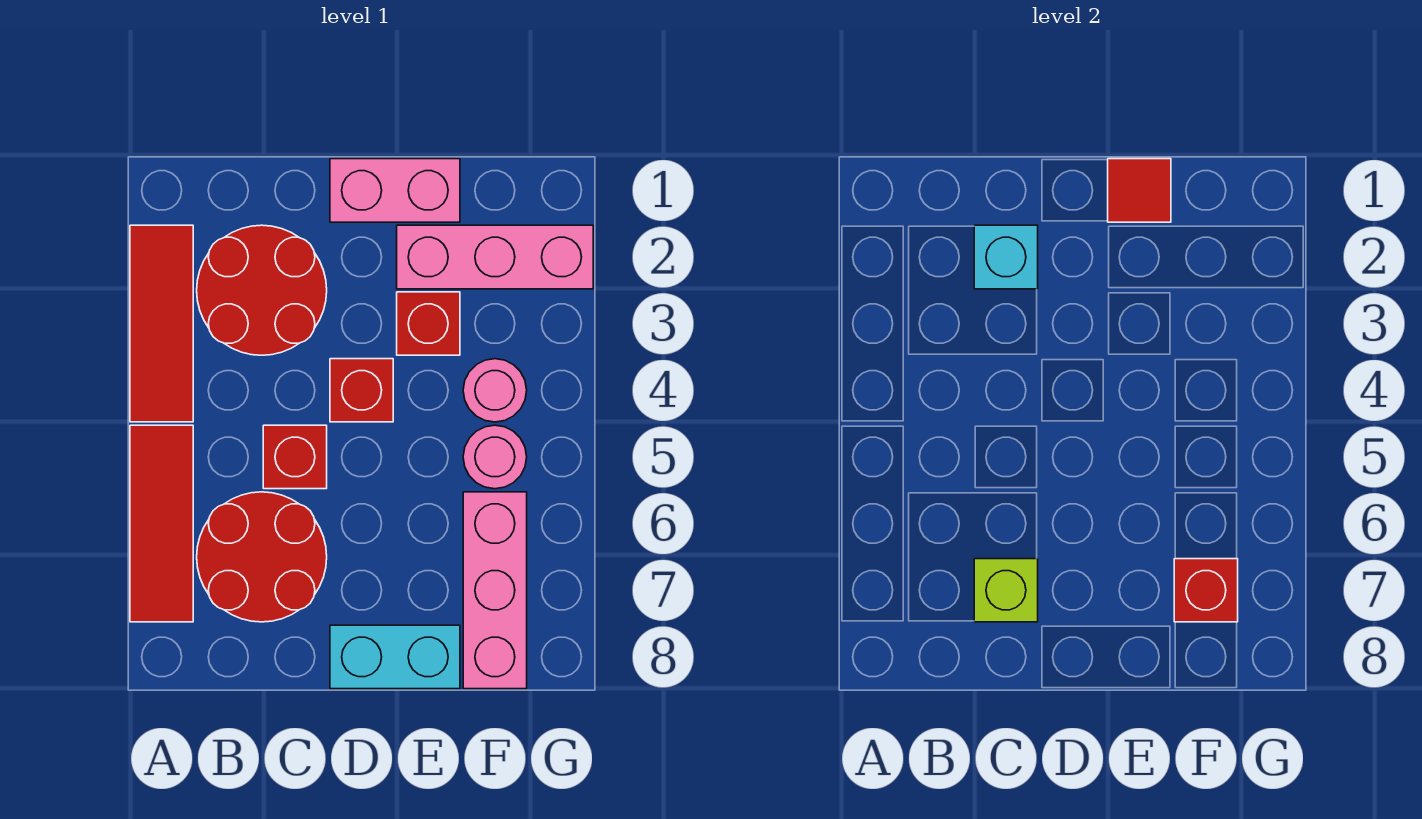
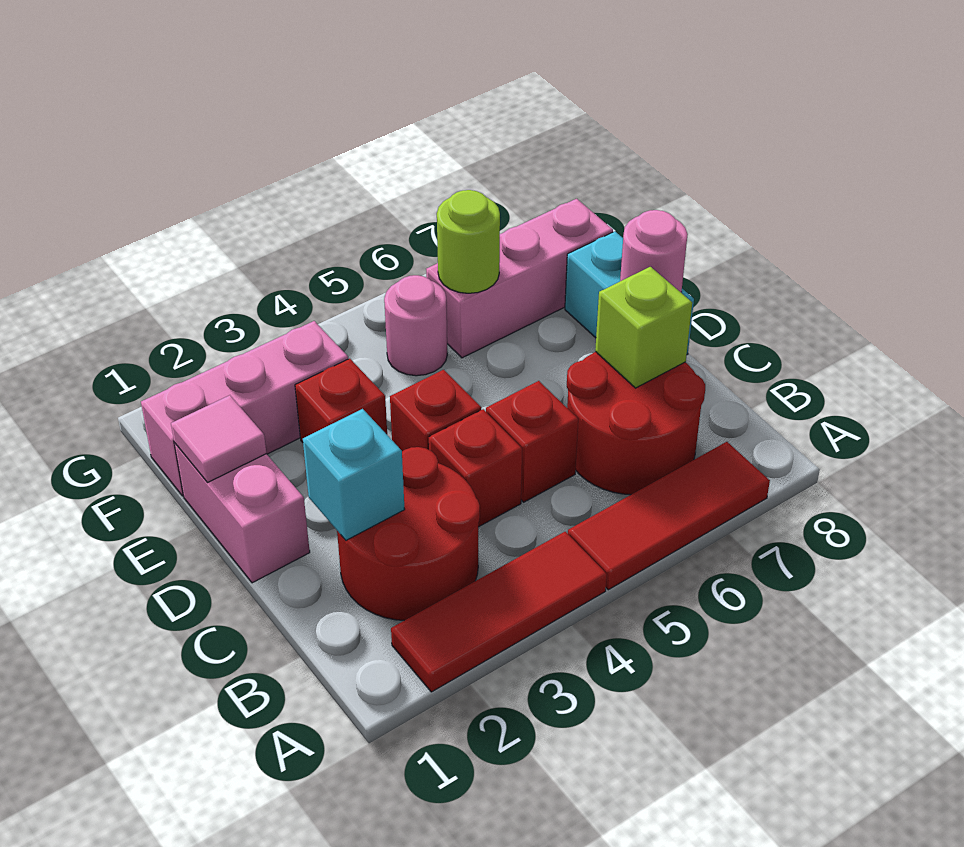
red tile E1 level 2 -> pink tile E1 level 2
pink brick E2:G2 level 1 -> pink brick F1:F3 level 1
pink round brick F4 level 1 -> pink round brick D8 level 2
none -> lime round brick F6 level 2
red brick F7 level 2 -> red brick C4 level 1

